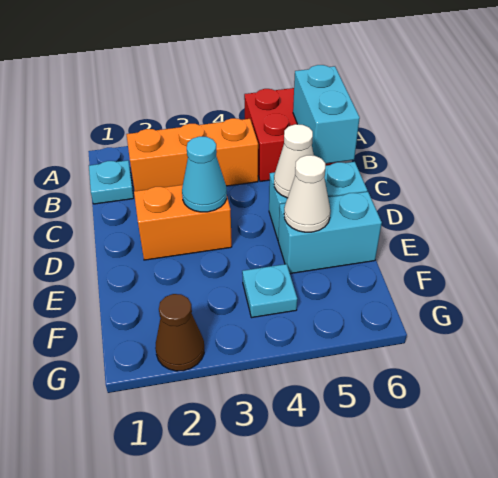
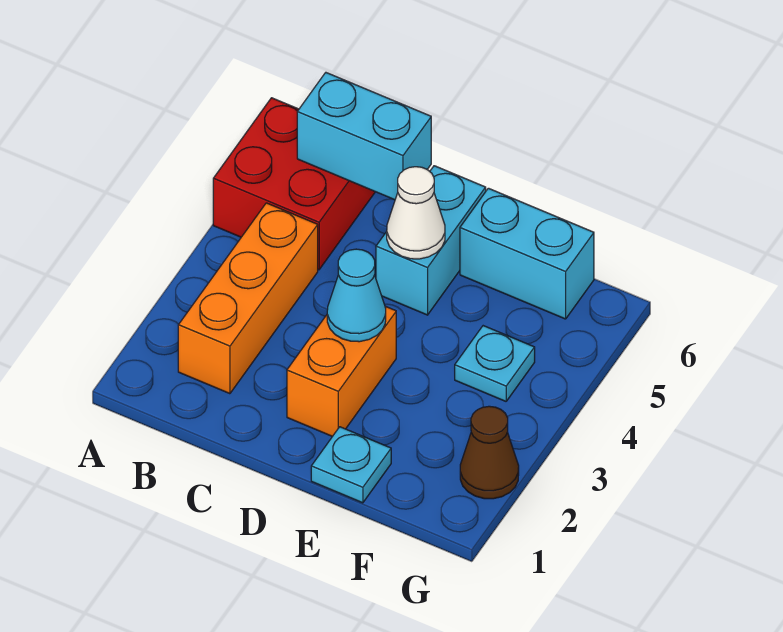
cyan plate B1 level 1 -> cyan plate E1 level 1
cyan brick E5:E6 level 1 -> cyan brick E6:F6 level 1
white cone E5 level 2 -> none

